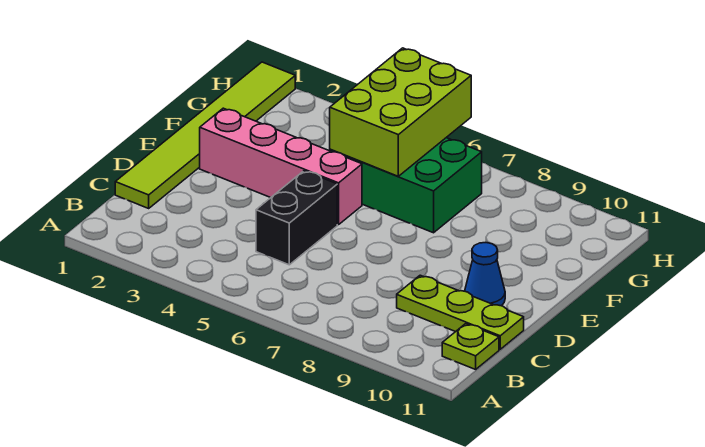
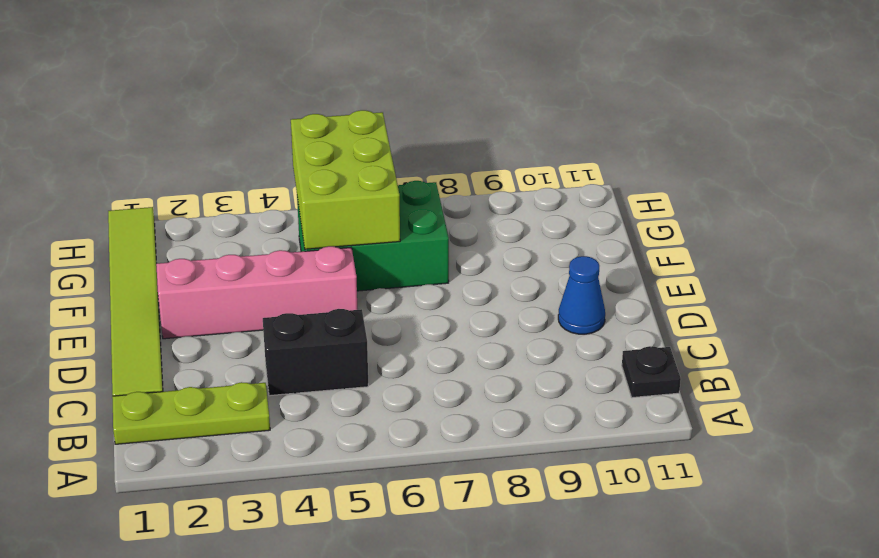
lime plate B11 level 1 -> black plate B11 level 1
black brick C5:D5 level 1 -> black brick C4:C5 level 1
lime plate C9:C11 level 1 -> lime plate B1:B3 level 1

